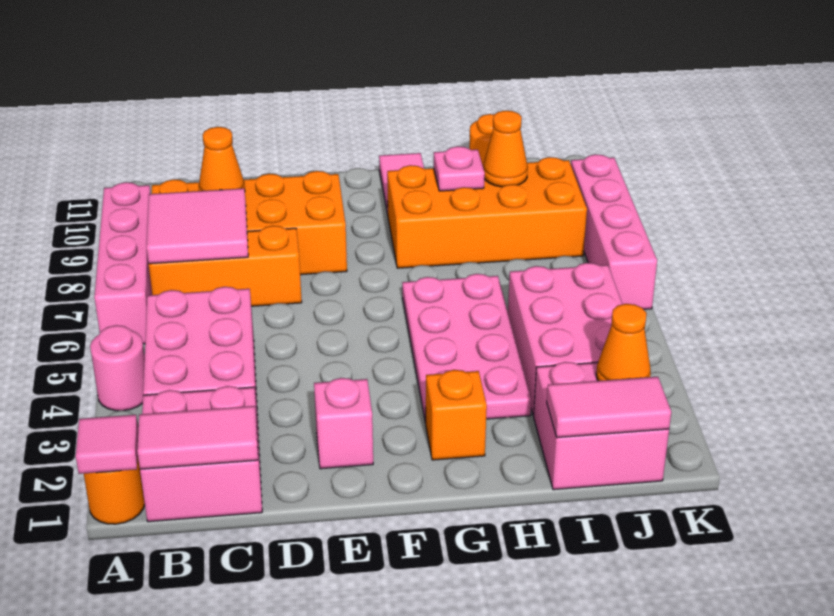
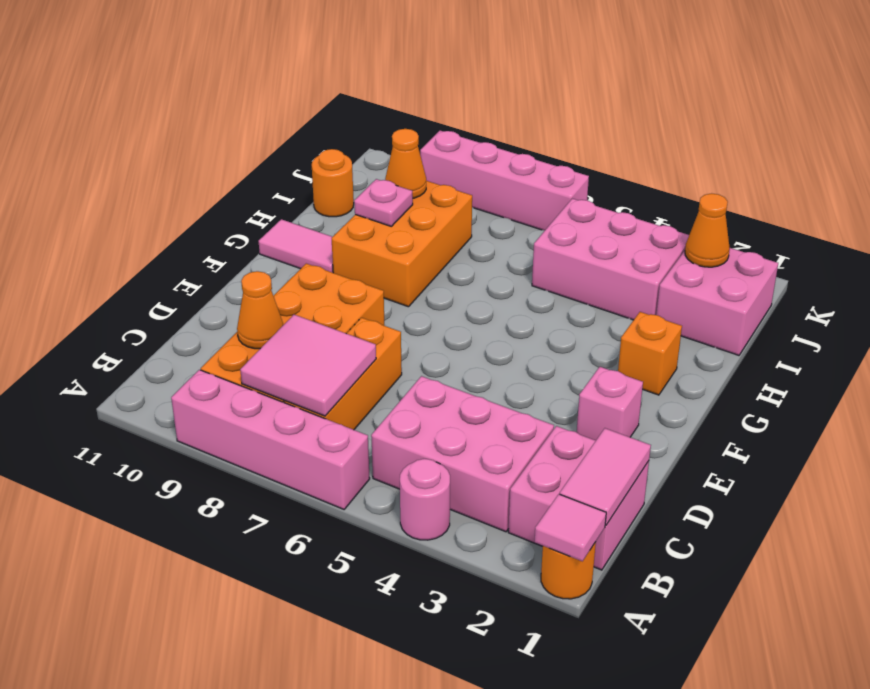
pink plate G3:H6 level 1 -> none
orange brick G8:J9 level 1 -> orange brick G8:I9 level 1
pink tile I1:J1 level 2 -> none

